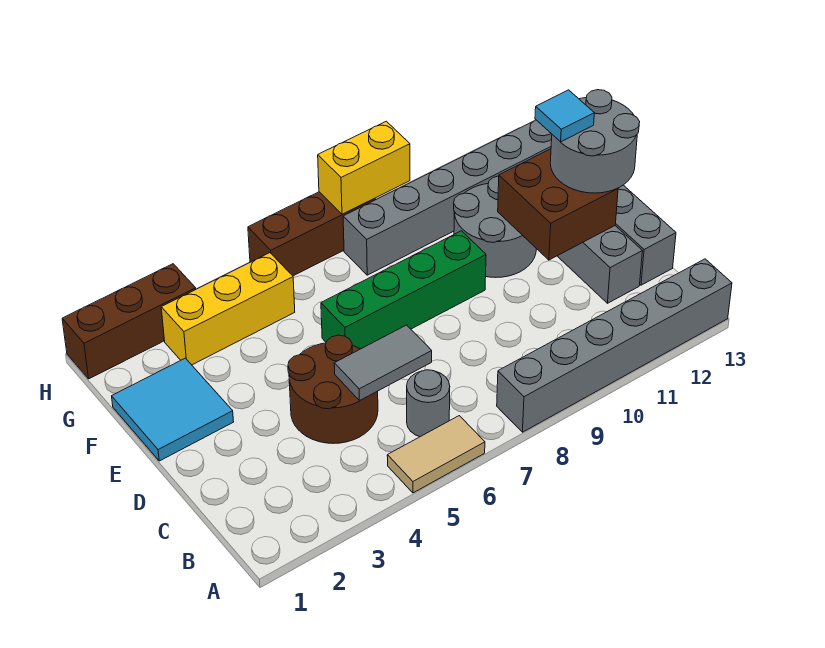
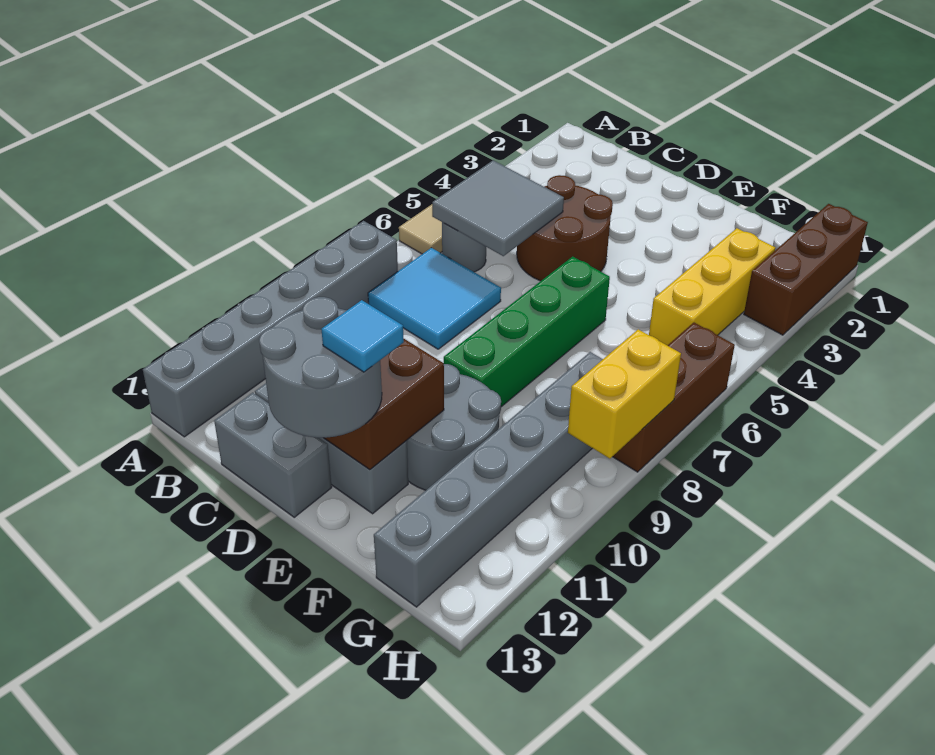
grey tile C5:C6 level 2 -> grey tile B5:C6 level 2
cyan tile E1:F2 level 1 -> cyan tile B7:C8 level 1

